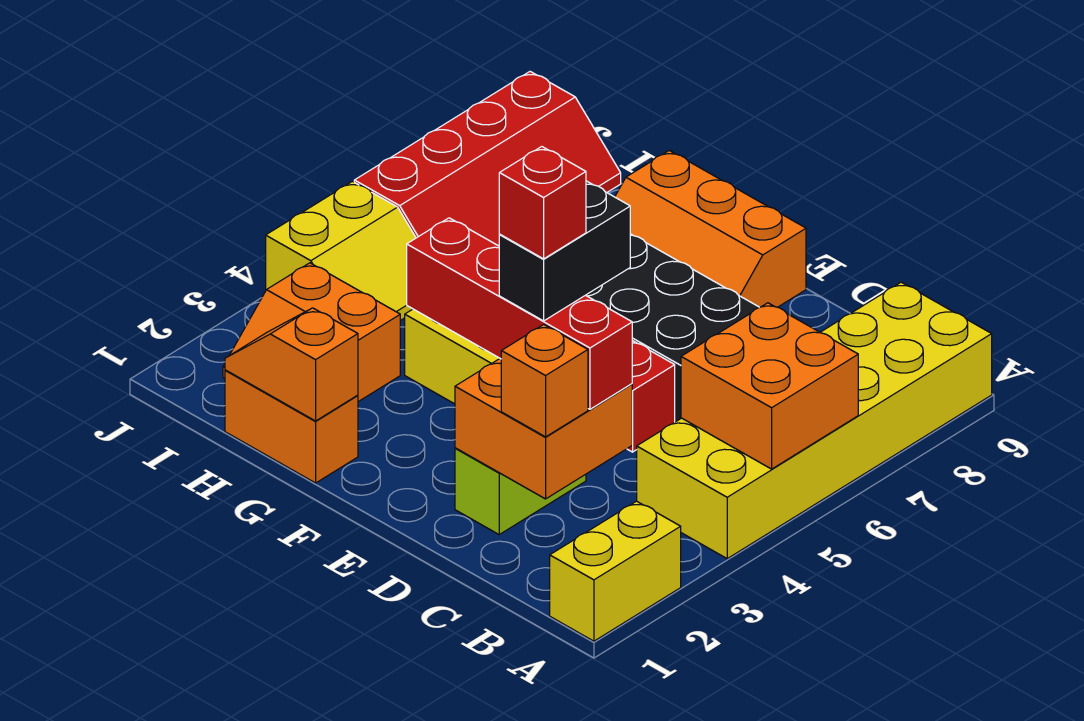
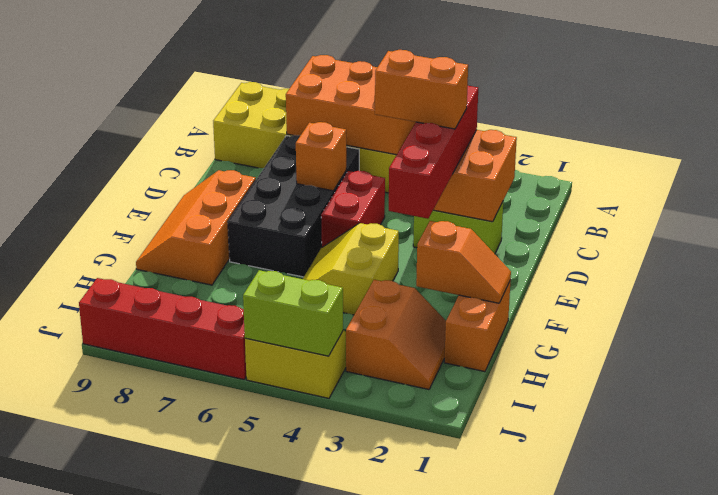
yellow brick A1:A2 level 1 -> none
orange brick A5:B6 level 2 -> orange brick A5:B7 level 2
orange brick C2 level 3 -> orange brick D6 level 2
black brick D3:D4 level 4 -> orange brick D3:D4 level 4
red brick D3 level 5 -> none
orange slope E8:G9 level 1 top 9 -> orange slope E8:G9 level 1 top 8
orange slope G1:H1 level 2 top G -> orange slope G1:G2 level 2 top 2
none -> lime brick J4:J5 level 2

